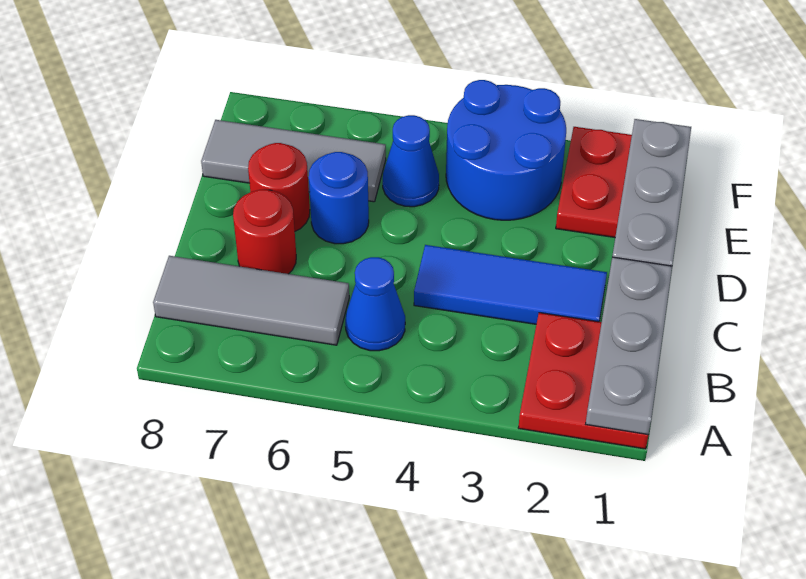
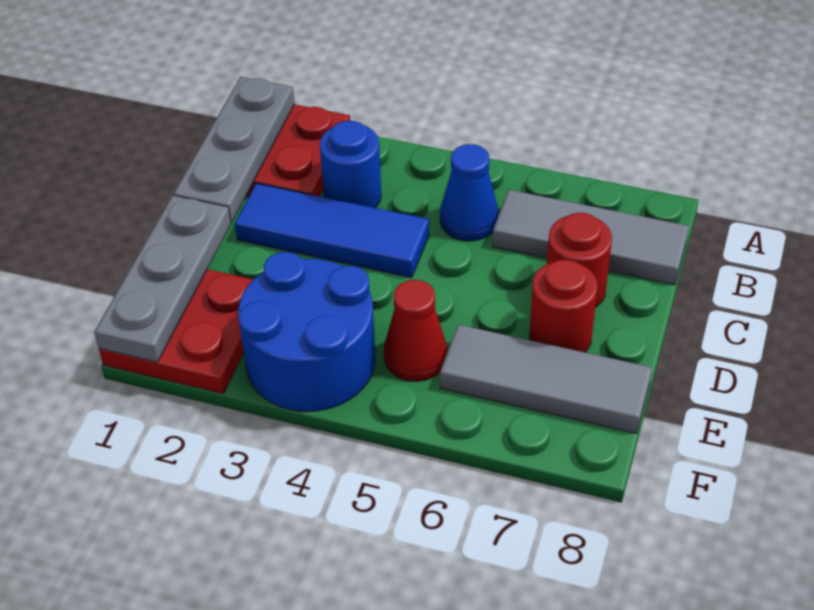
blue round brick D6 level 1 -> blue round brick B3 level 1
blue cone E5 level 1 -> red cone E5 level 1

